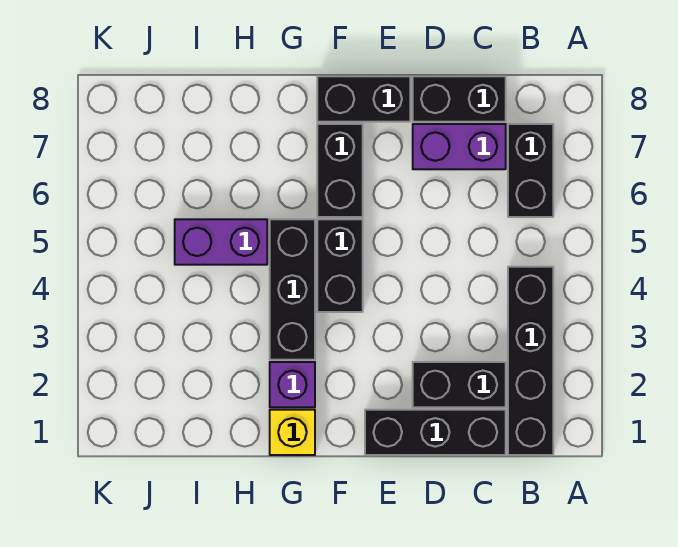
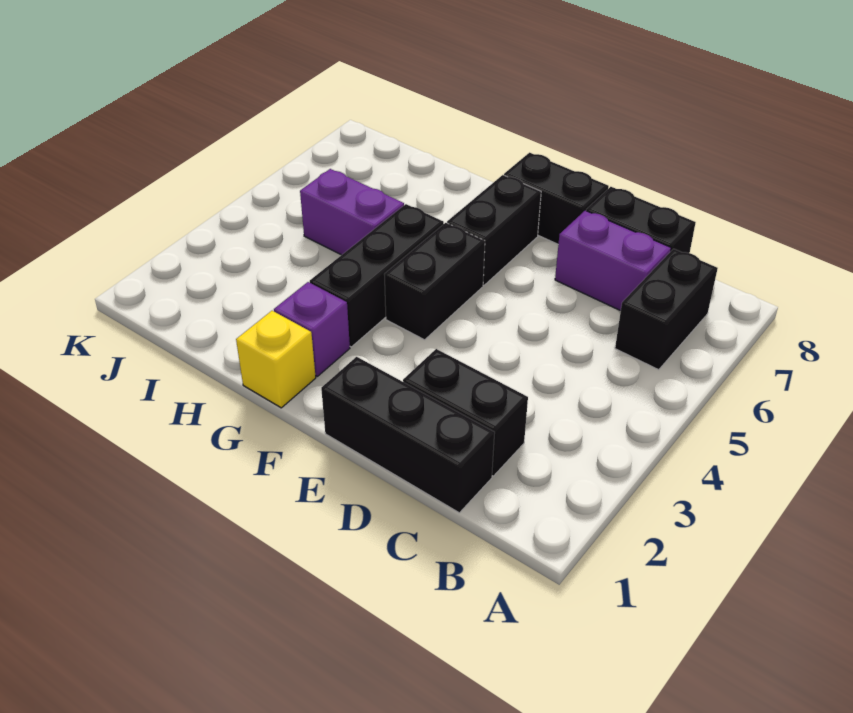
black brick B1:B4 level 1 -> none

